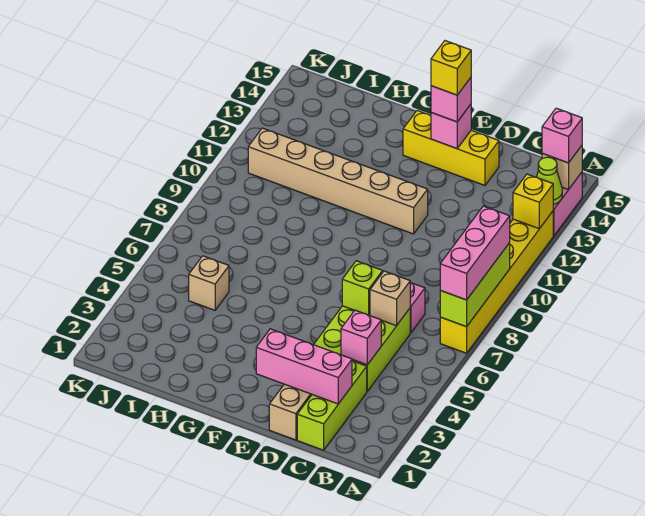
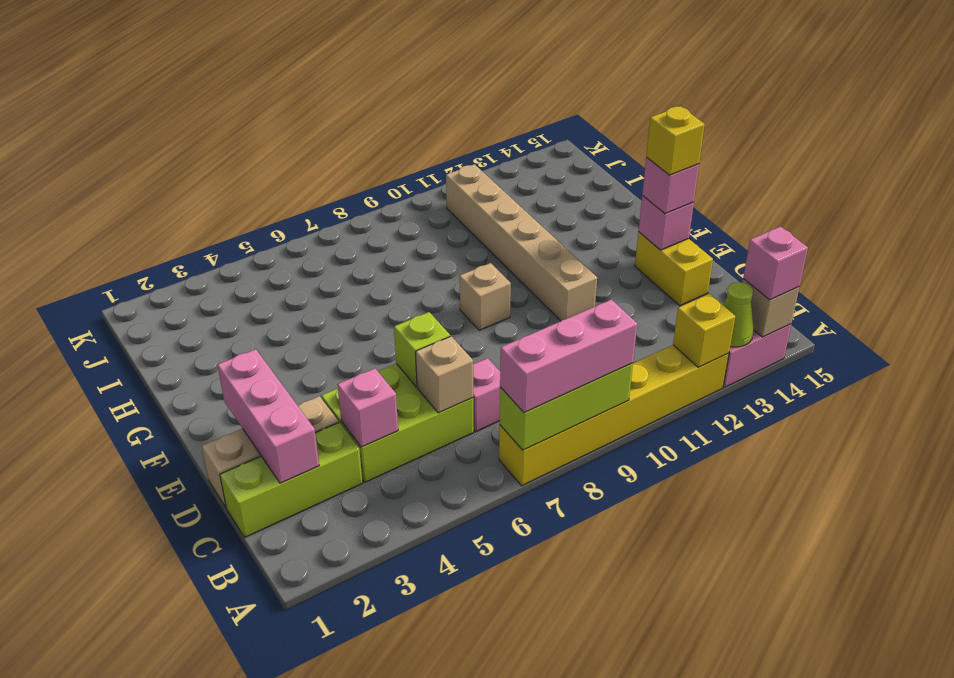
yellow brick D14:F14 level 1 -> yellow brick D14:E14 level 1
tan brick I5 level 1 -> tan brick F9 level 1

